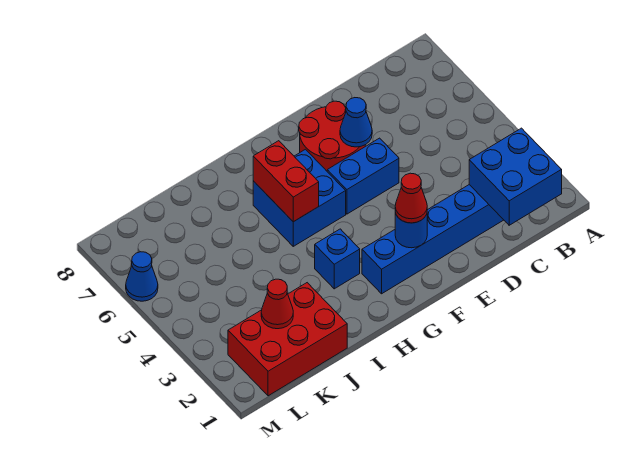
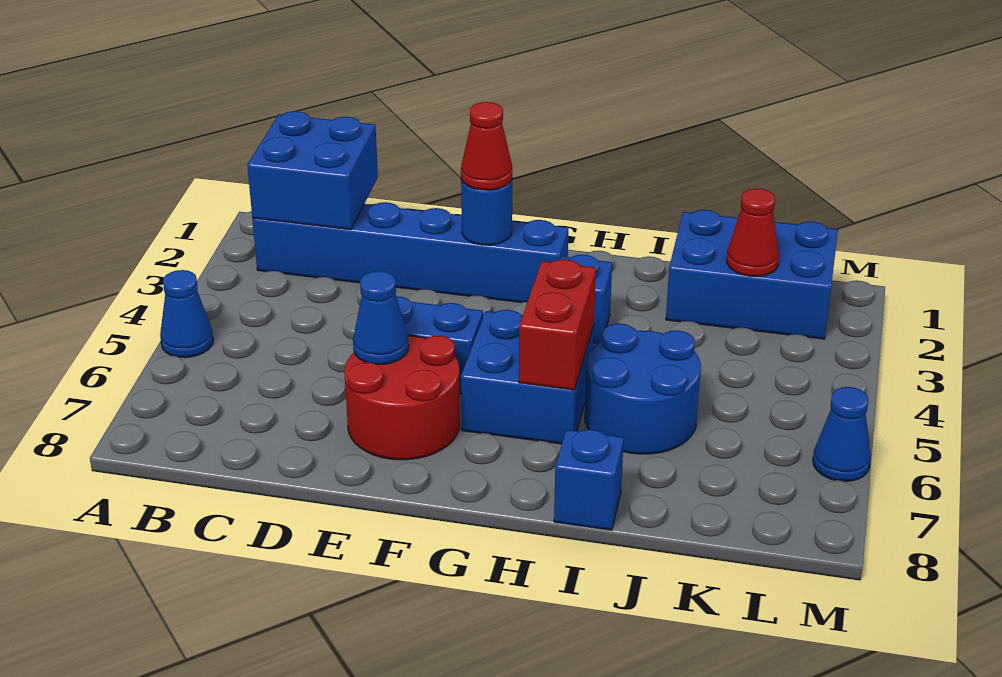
none -> blue cone A5 level 1
none -> blue round brick I5:J6 level 1
none -> blue brick I8 level 1
red brick J1:L2 level 1 -> blue brick J1:L2 level 1

